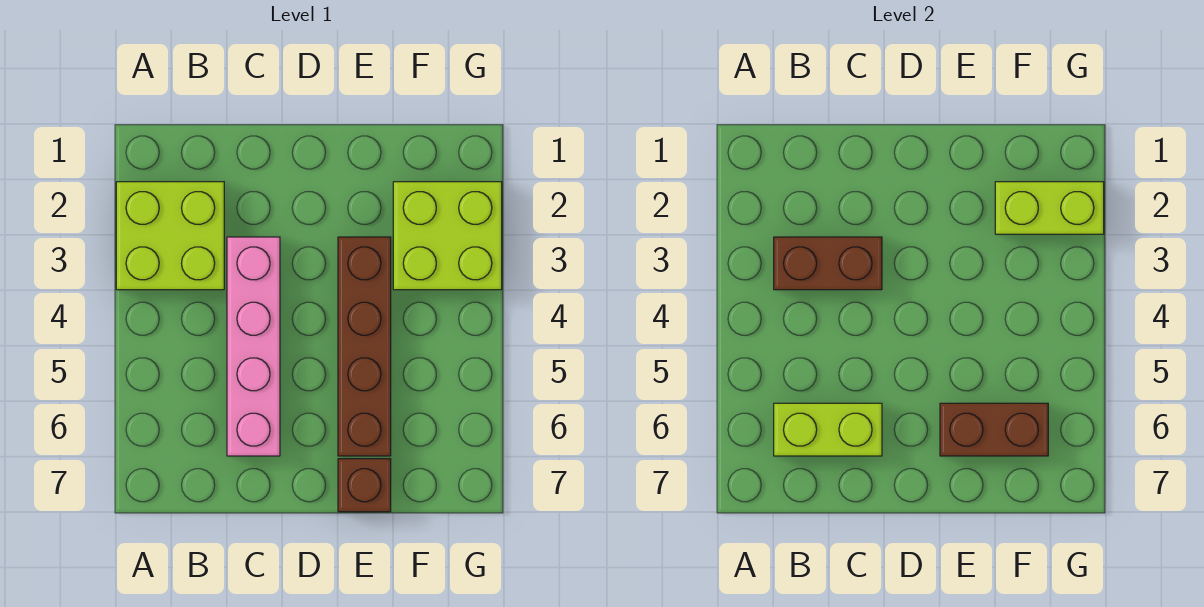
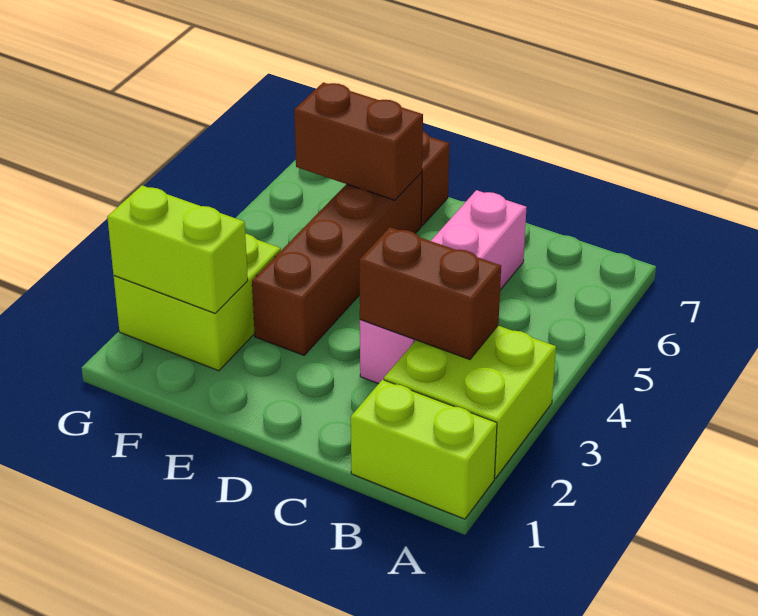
lime brick B6:C6 level 2 -> lime brick A1:B1 level 1

